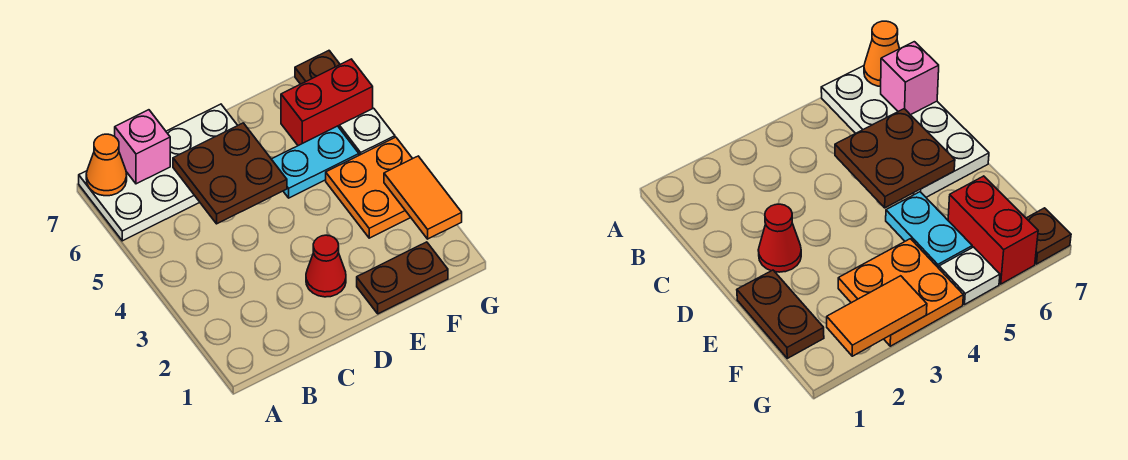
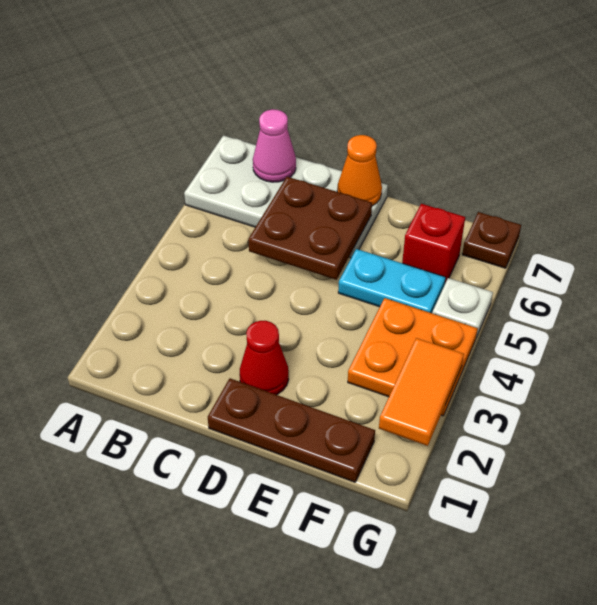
orange cone A7 level 2 -> orange cone D7 level 2
pink brick B7 level 2 -> pink cone B7 level 2
brown plate E1:F1 level 1 -> brown plate D1:F1 level 1
red brick F6:G6 level 1 -> red brick F6 level 1

